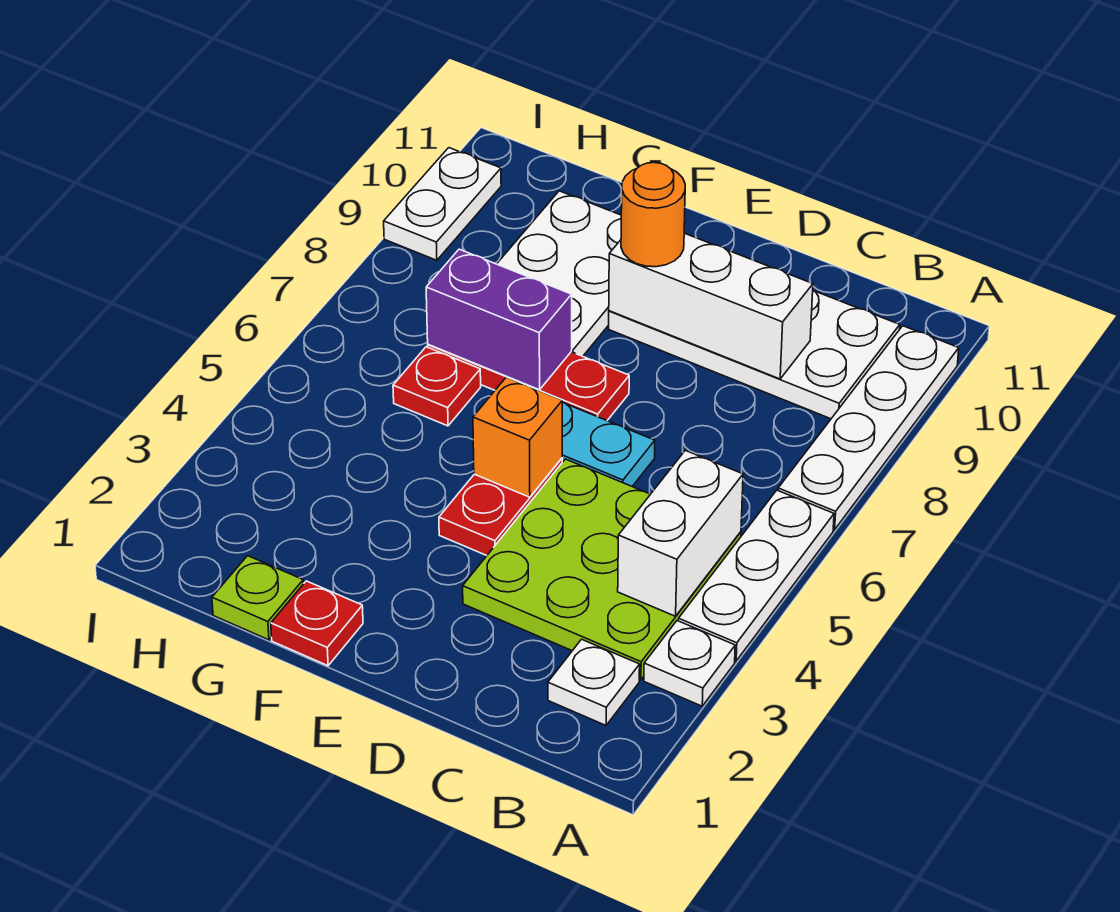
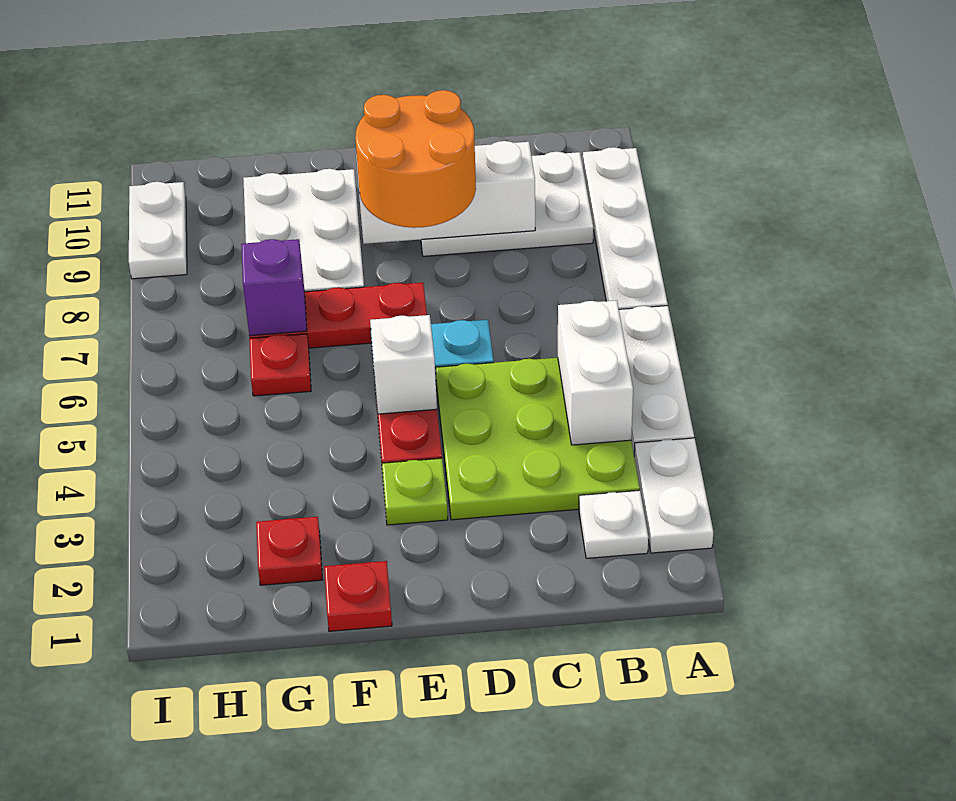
white plate A3 level 1 -> white plate A2:A3 level 1
white plate B9:E10 level 1 -> white plate B9:D10 level 1
orange brick E5 level 2 -> white brick E5 level 2
orange round brick E9 level 3 -> orange round brick D8:E9 level 3
purple brick F7:G7 level 2 -> purple brick G7 level 2
lime plate G1 level 1 -> lime plate E3 level 1
none -> red plate G2 level 1

